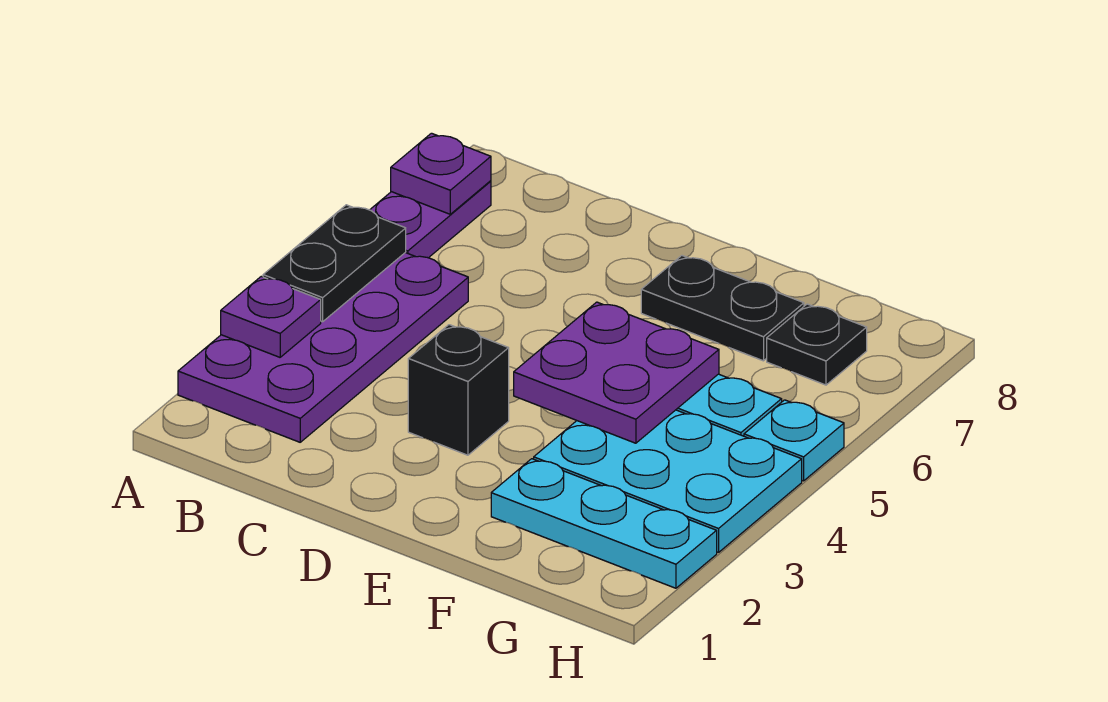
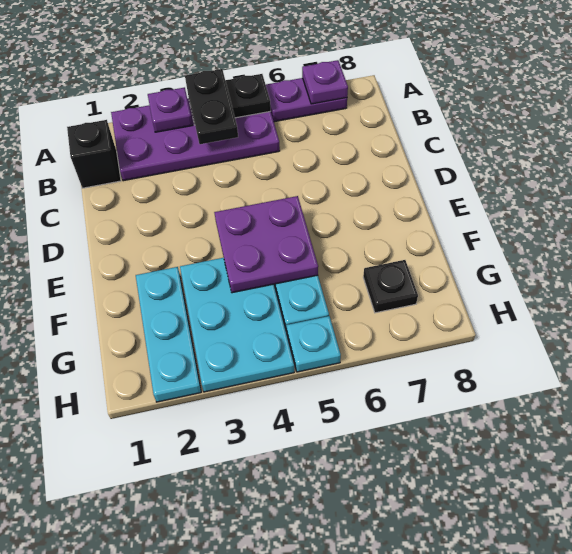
black brick D3 level 1 -> black brick B1 level 1
black plate E7:F7 level 1 -> black plate A4:B4 level 3

